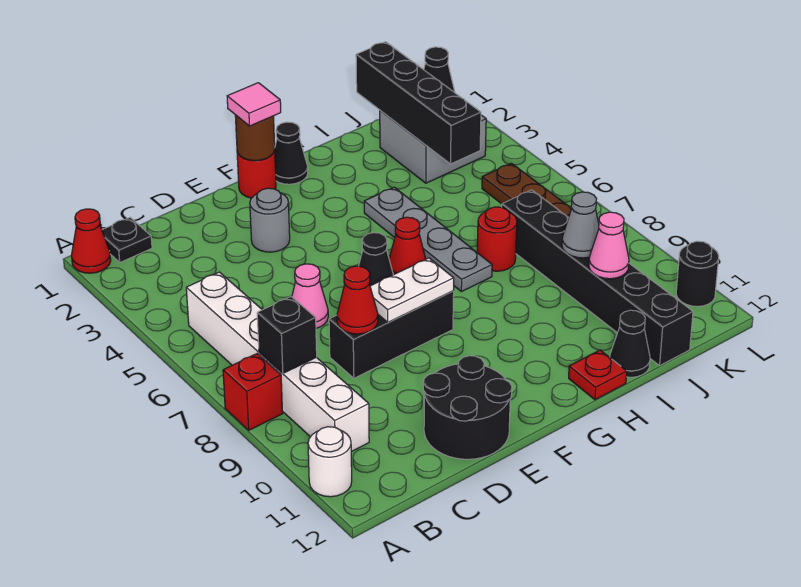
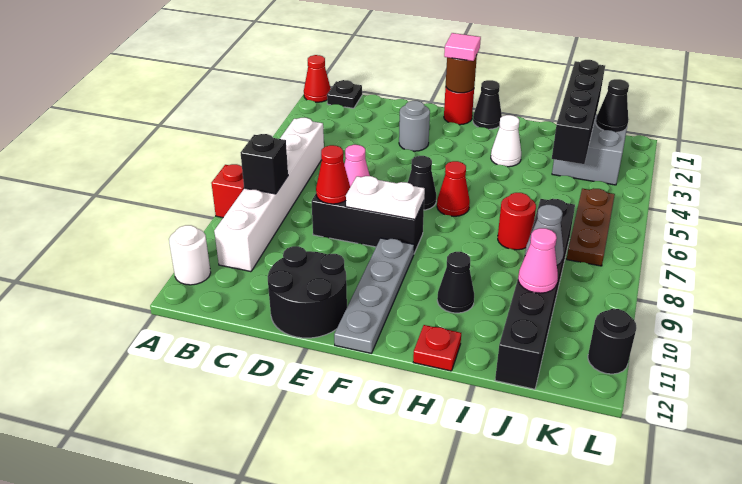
none -> white cone H3 level 1
grey plate H4:H7 level 1 -> grey plate F9:F12 level 1
black cone I12 level 1 -> black cone H10 level 1

